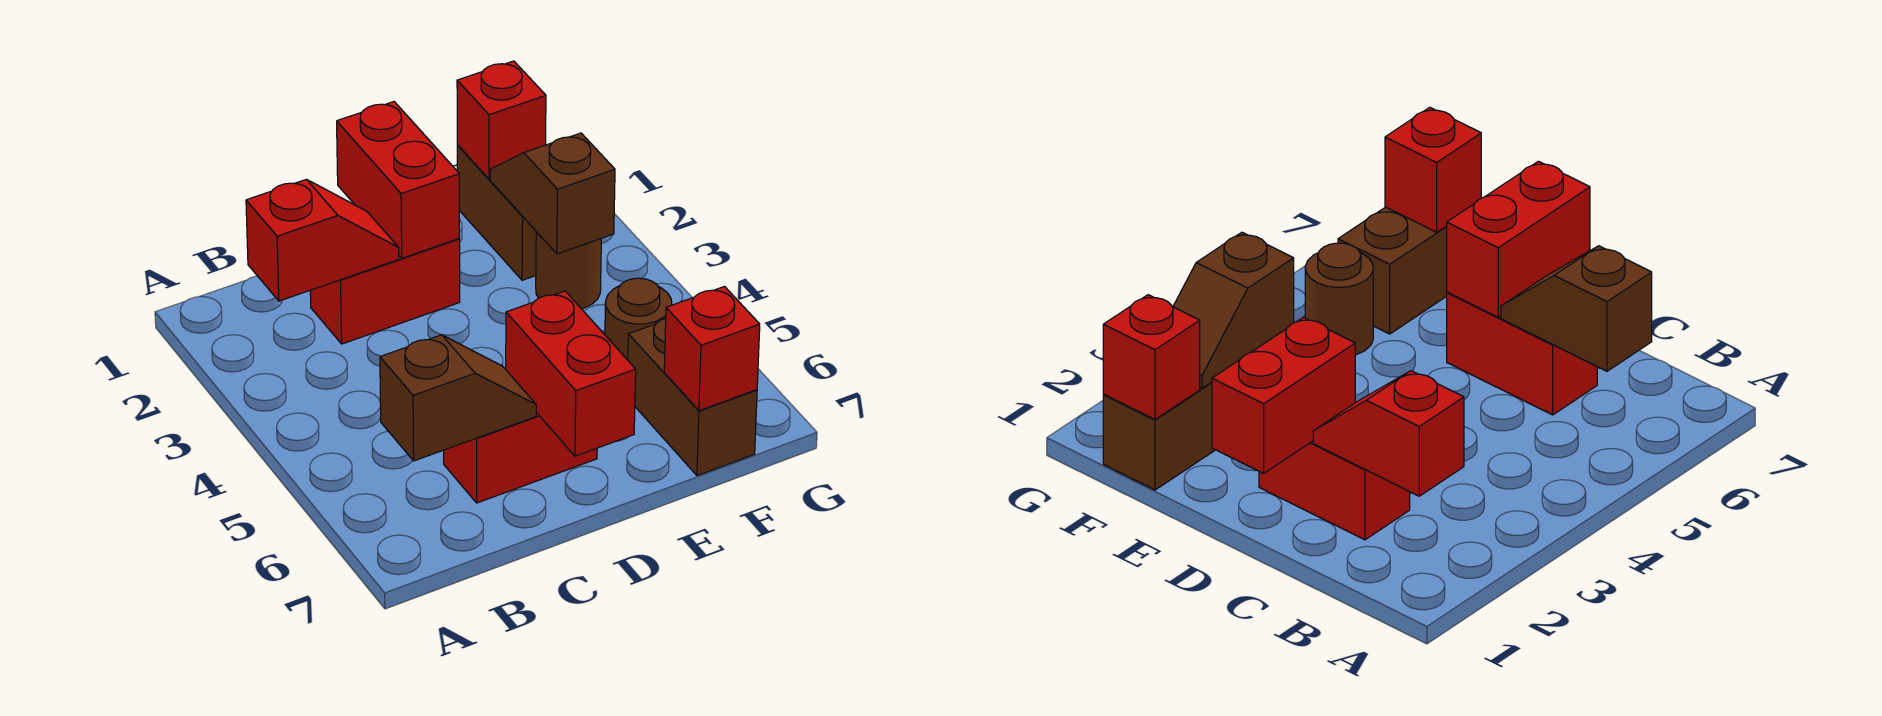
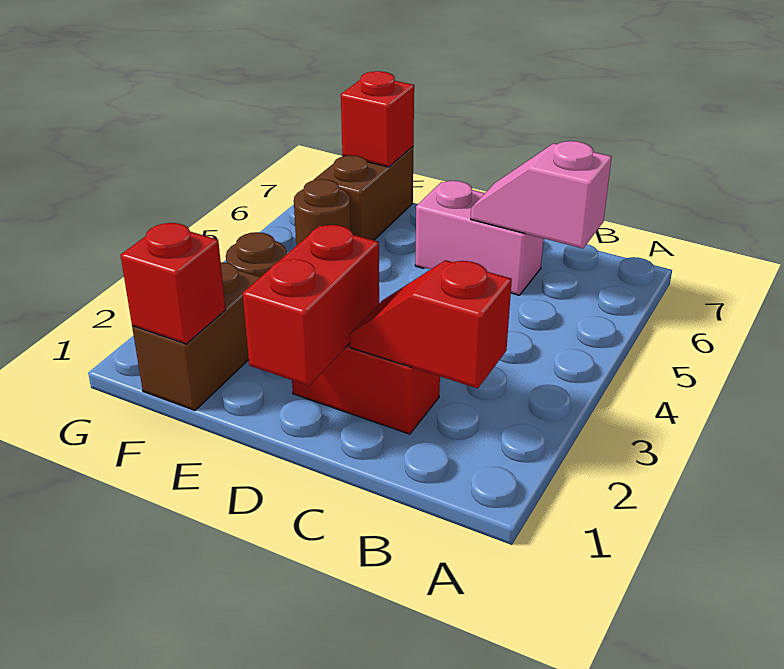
brown slope B6:C6 level 2 top B -> pink slope B6:C6 level 2 top B
red brick C6:D6 level 1 -> pink brick C6:D6 level 1
red brick D6:D7 level 2 -> none
brown slope F2:F3 level 2 top 3 -> none

